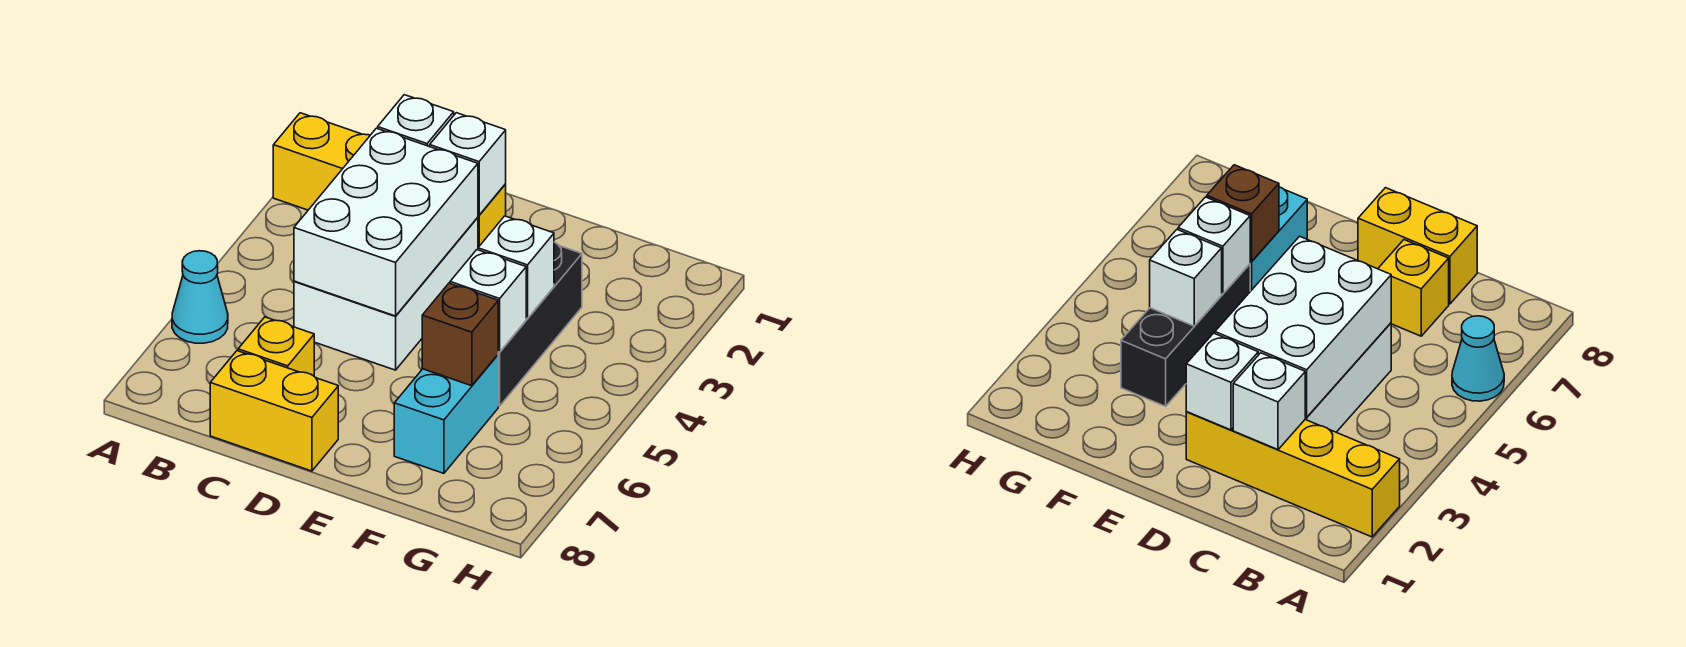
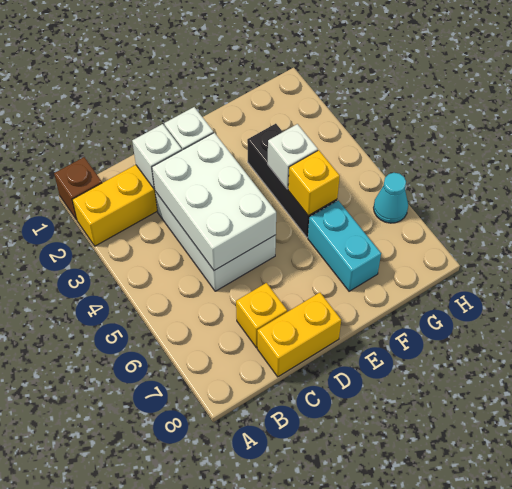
cyan cone A6 level 1 -> cyan cone H6 level 1
white brick F5 level 2 -> yellow brick F5 level 2
brown brick F6 level 2 -> brown brick A1 level 1

